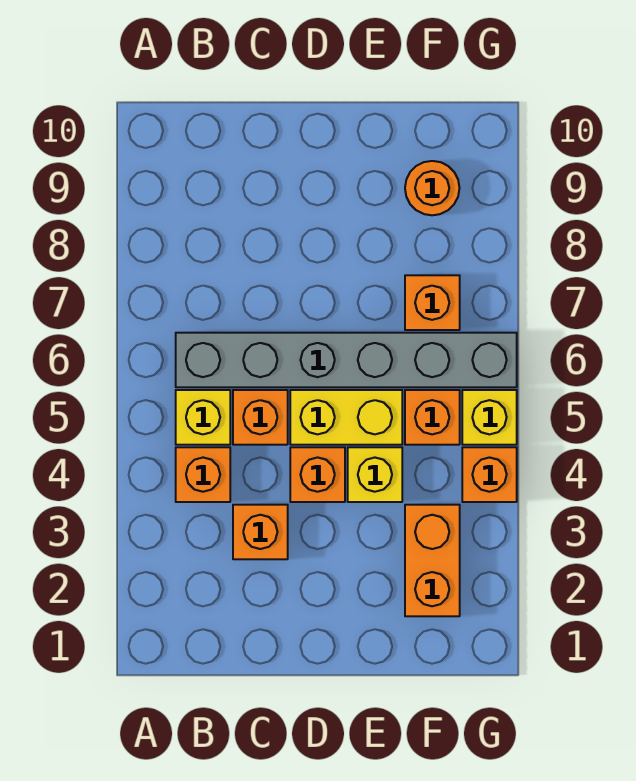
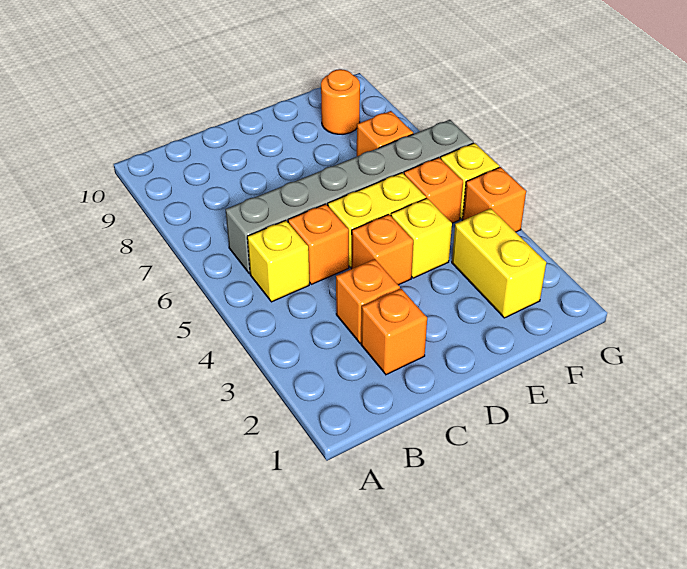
orange brick B4 level 1 -> orange brick C2 level 1
orange brick F2:F3 level 1 -> yellow brick F2:F3 level 1

